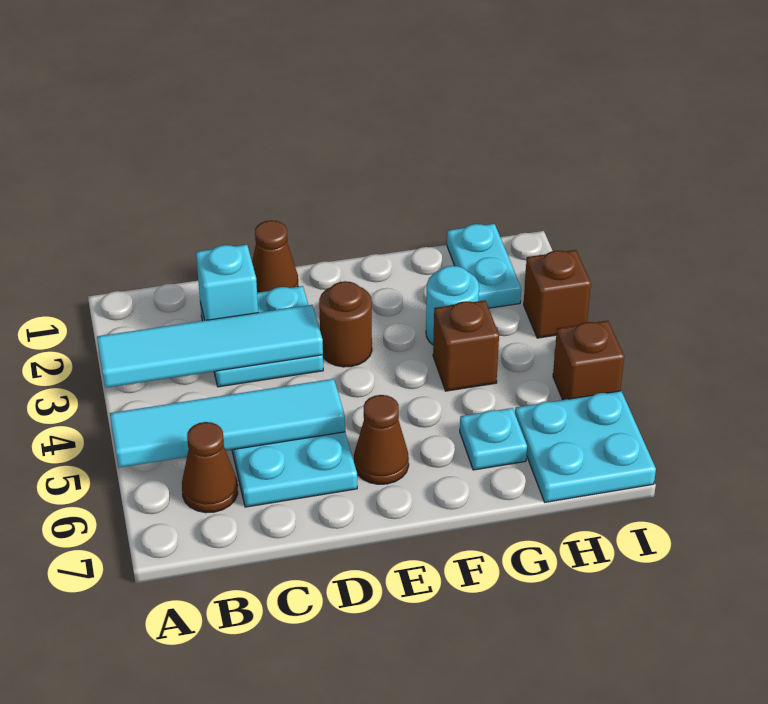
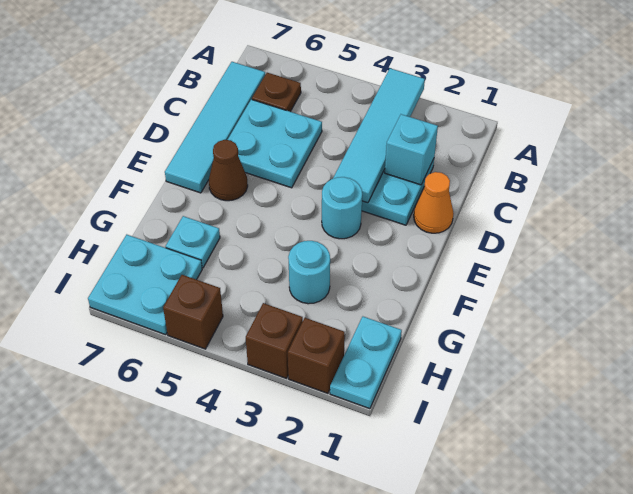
cyan tile A5:D5 level 2 -> cyan tile B7:E7 level 1
brown cone B6 level 1 -> brown plate B6 level 1
brown cone D1 level 1 -> orange cone D1 level 1
brown round brick E3 level 1 -> cyan round brick E3 level 1
brown brick G4 level 1 -> brown brick I2 level 1
cyan plate H1:H2 level 1 -> cyan plate H1:I1 level 1

